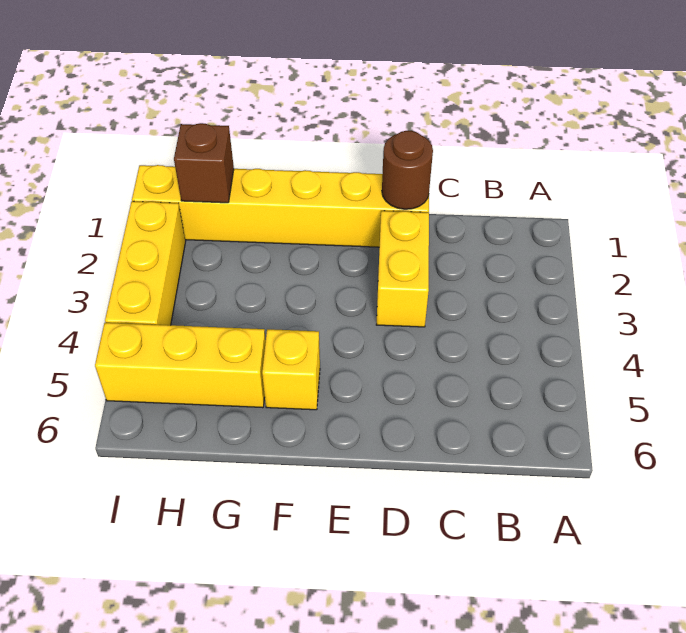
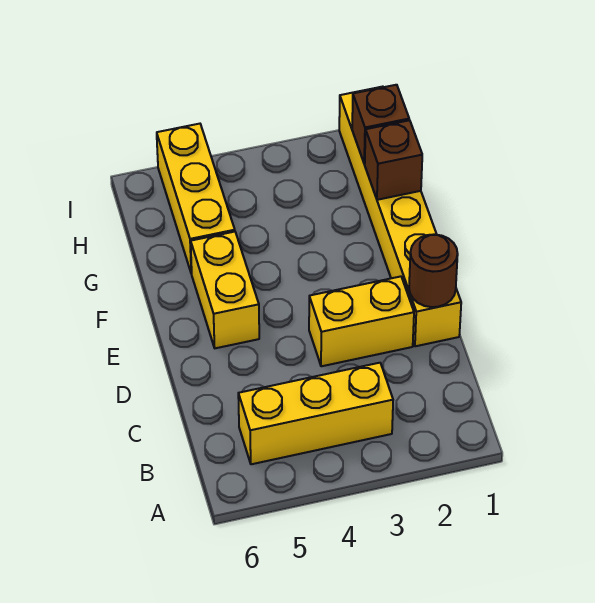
yellow brick F5 level 1 -> yellow brick E5:F5 level 1
none -> brown brick G1 level 2
yellow brick I2:I4 level 1 -> yellow brick B3:B5 level 1

